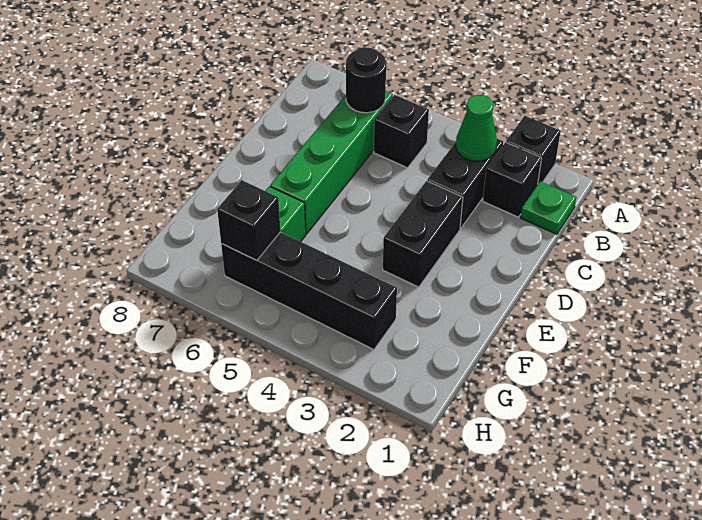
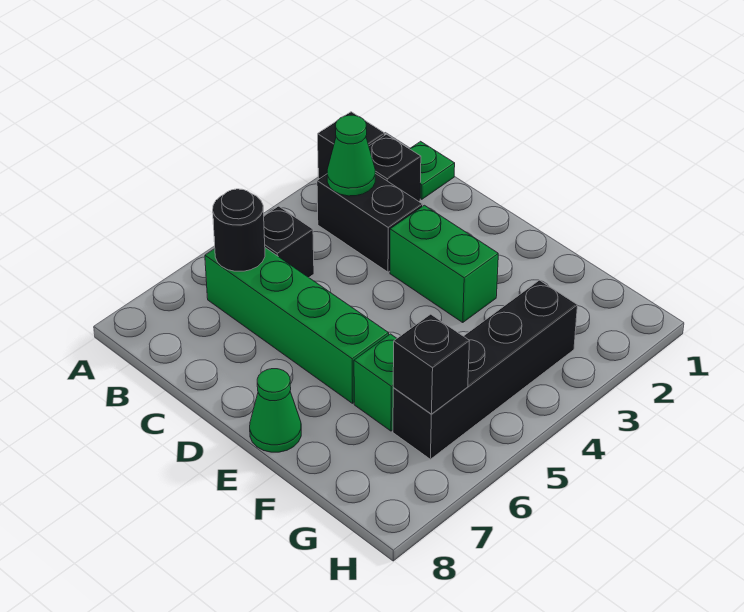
black brick D3:E3 level 1 -> green brick D3:E3 level 1
none -> green cone E8 level 1

